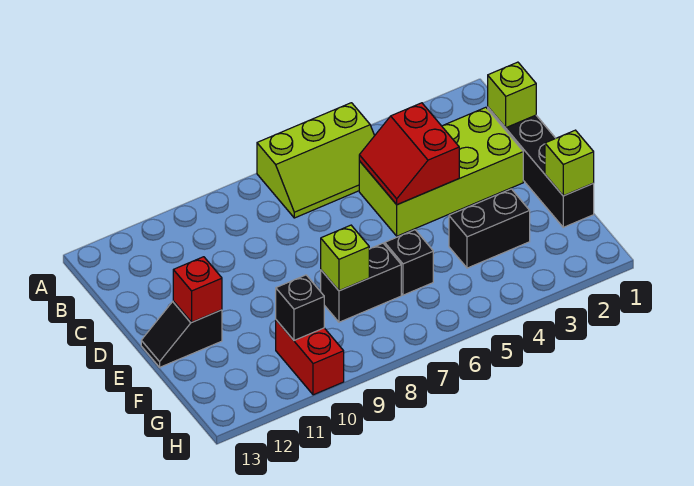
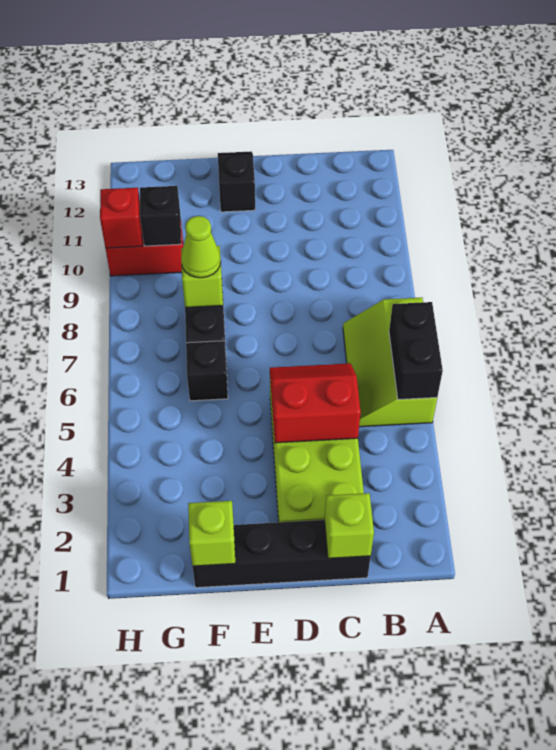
red brick E12 level 2 -> red brick H10 level 2
black brick F3:F4 level 1 -> black brick A5:A6 level 2
none -> lime cone F8 level 3

